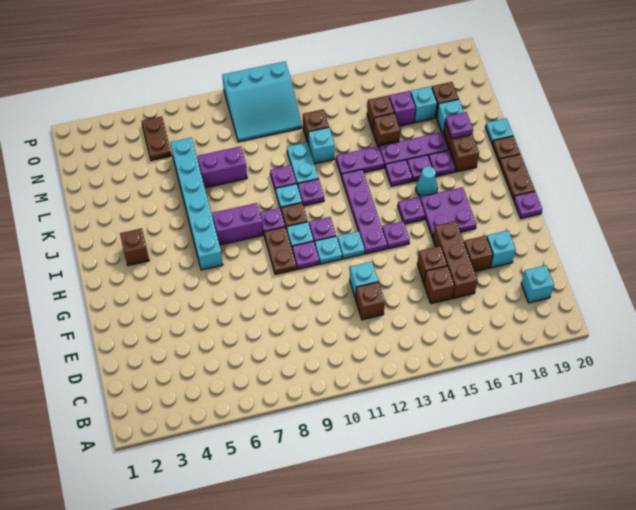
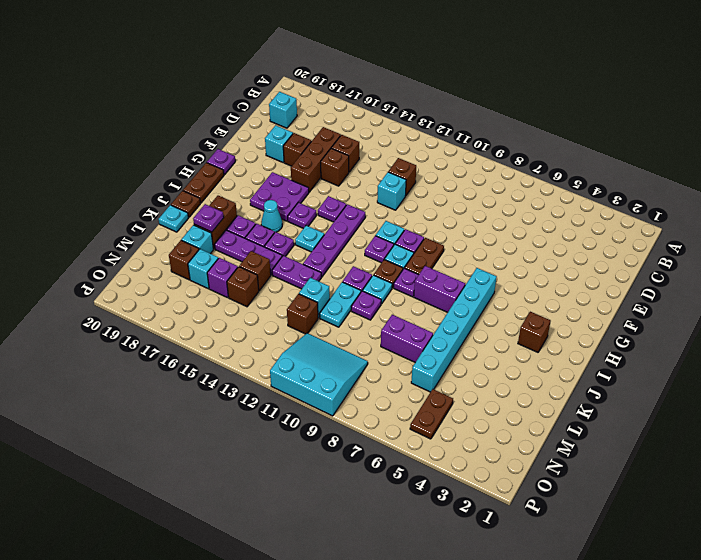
cyan plate G12 level 1 -> cyan plate I14 level 1

